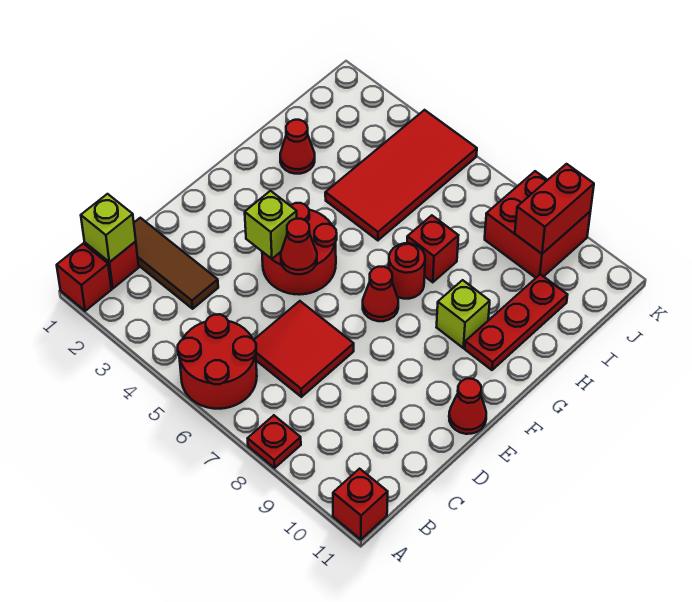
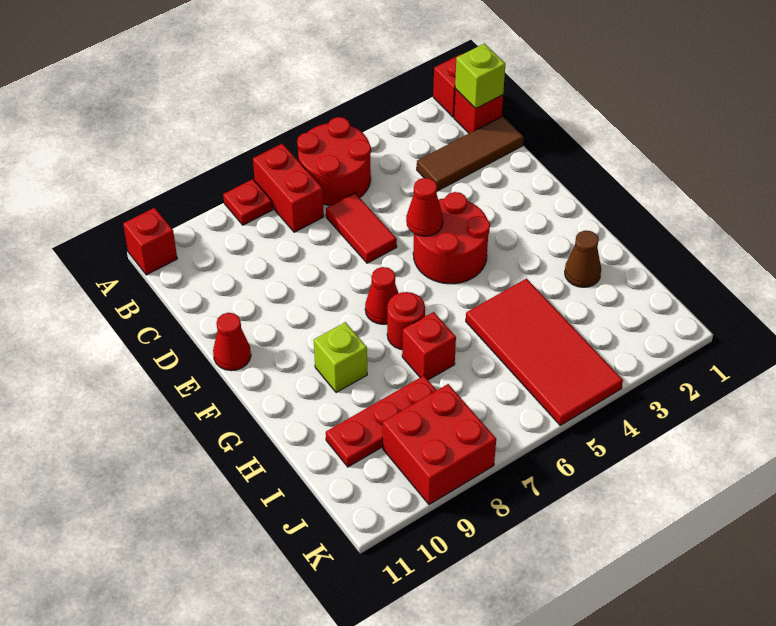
red tile C6:D7 level 1 -> red tile C6:D6 level 1
lime brick E4 level 2 -> none
red plate G10:I10 level 1 -> red plate I8:I10 level 1
red cone H2 level 1 -> brown cone H2 level 1
red brick J9:K9 level 2 -> red brick A7:B7 level 1

